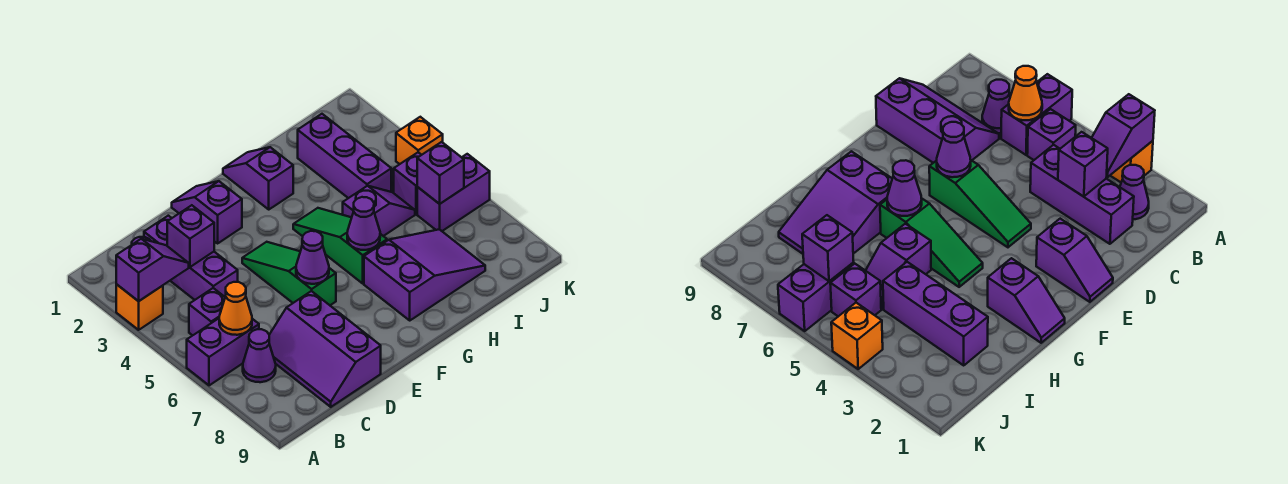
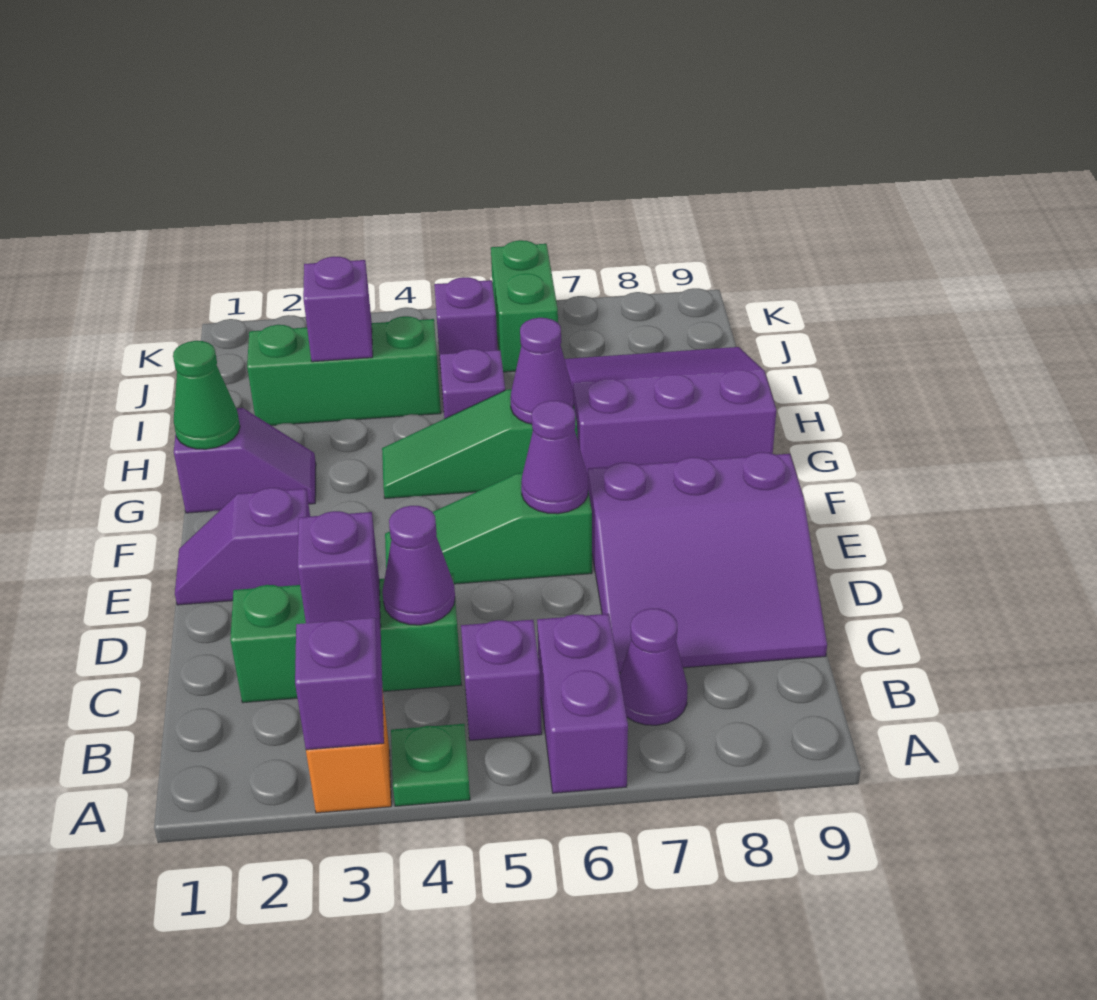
none -> green plate A4 level 1
purple cone B2 level 1 -> purple cone C4 level 2
orange cone B6 level 2 -> none
purple brick C2:C4 level 1 -> green brick C2:C4 level 1
purple slope C7:D9 level 1 top D -> purple slope C7:E9 level 1 top E
purple slope G1:G2 level 1 top 2 -> purple slope G1:G2 level 1 top 1
none -> green cone G1 level 2
purple slope G7:I8 level 1 top G -> purple slope G7:I9 level 1 top G
purple brick I2:I4 level 1 -> green brick I2:I4 level 1
purple brick J6:K6 level 1 -> green brick J6:K6 level 1
purple brick J6 level 2 -> purple brick I3 level 2
orange brick K4 level 1 -> none

